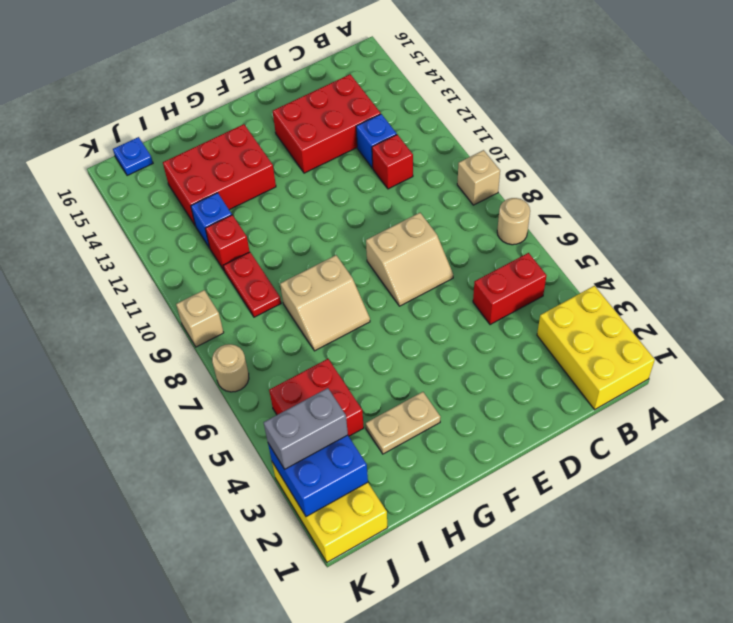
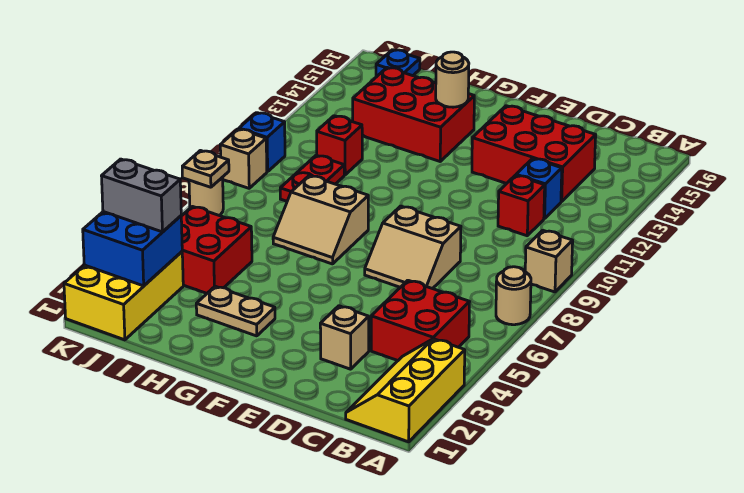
yellow brick A1:B3 level 1 -> yellow slope A1:B3 level 1 top A
red brick B5:C5 level 1 -> red brick B4:C5 level 1
none -> tan brick D3 level 1
none -> tan round brick G14 level 2
blue brick I12 level 1 -> blue brick K10 level 1
none -> tan plate K7 level 2

